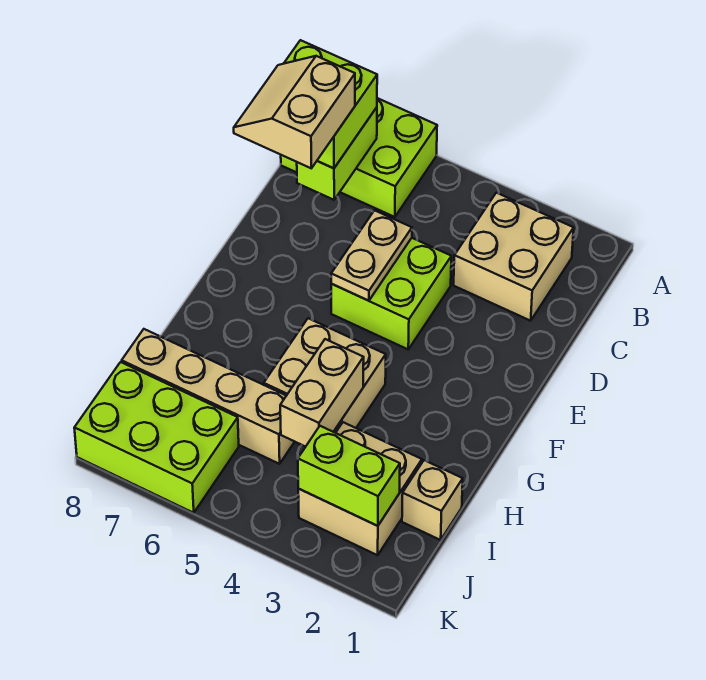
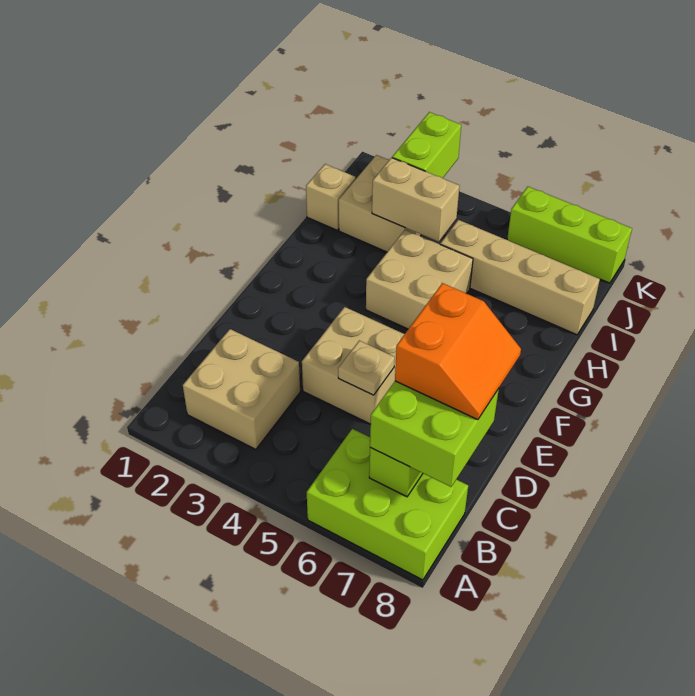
tan slope C7:D8 level 4 top 7 -> orange slope C7:D8 level 4 top 7
lime brick D4:E5 level 1 -> tan brick D4:E5 level 1
tan plate D5:E5 level 2 -> tan plate D5 level 2
tan brick H4:I4 level 2 -> tan brick I3:I4 level 2
lime brick J2:J3 level 2 -> lime brick J3:K3 level 2
lime brick J6:K8 level 1 -> lime brick K6:K8 level 1

